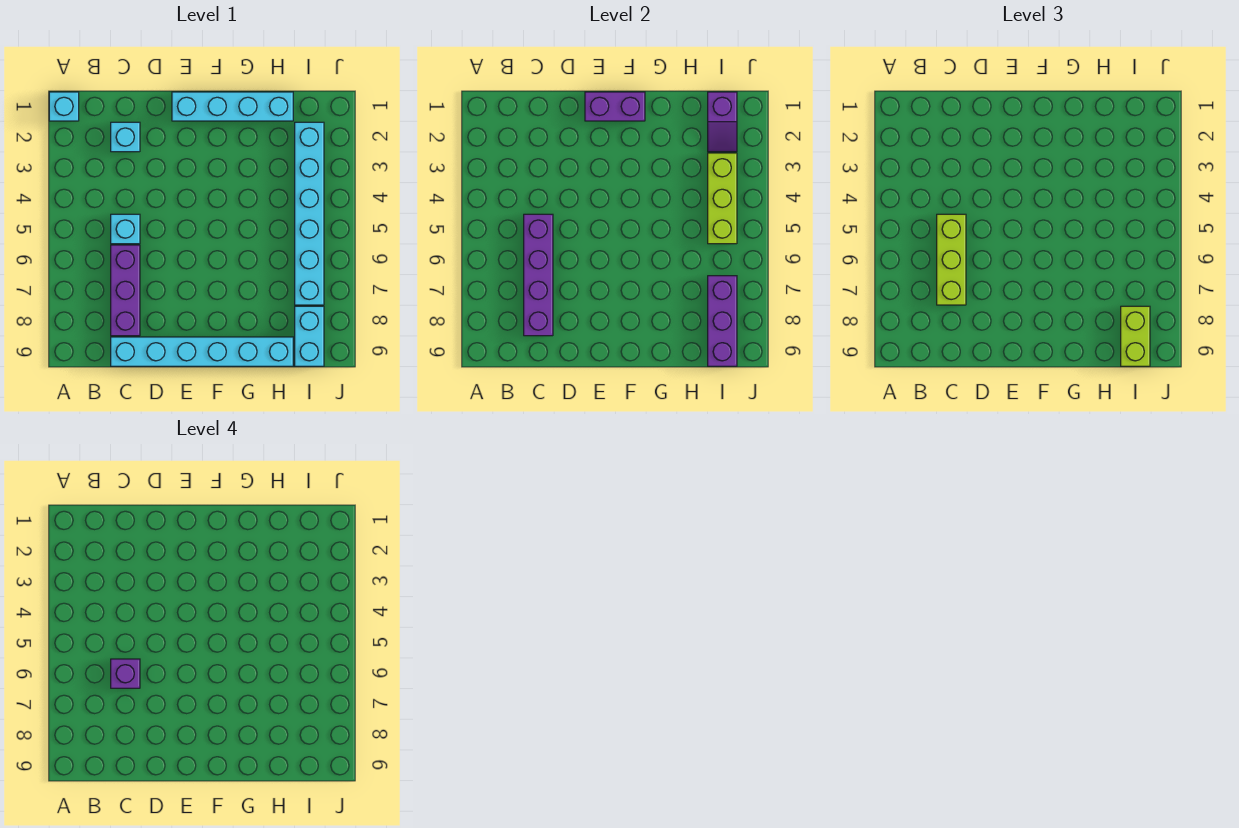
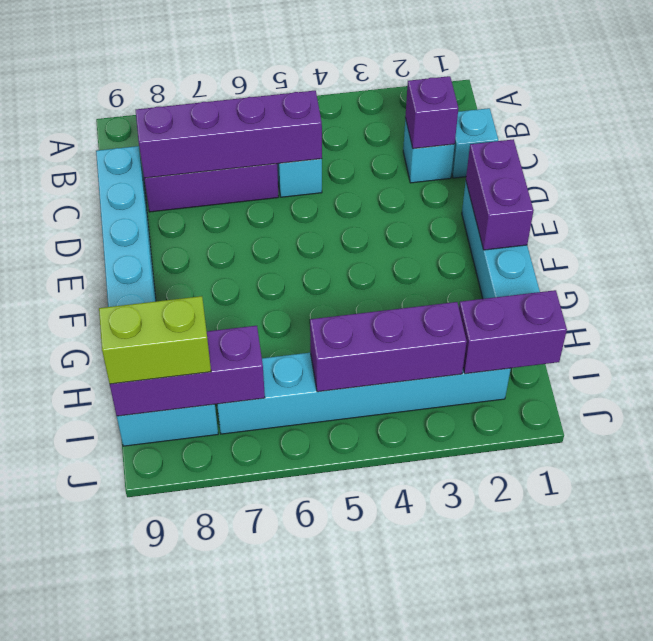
cyan brick A1 level 1 -> cyan brick C1 level 1
lime brick C5:C7 level 3 -> none
purple brick C6 level 4 -> purple brick C2 level 2
purple slope I1:I2 level 2 top 1 -> purple brick I1:I2 level 2
lime brick I3:I5 level 2 -> purple brick I3:I5 level 2

